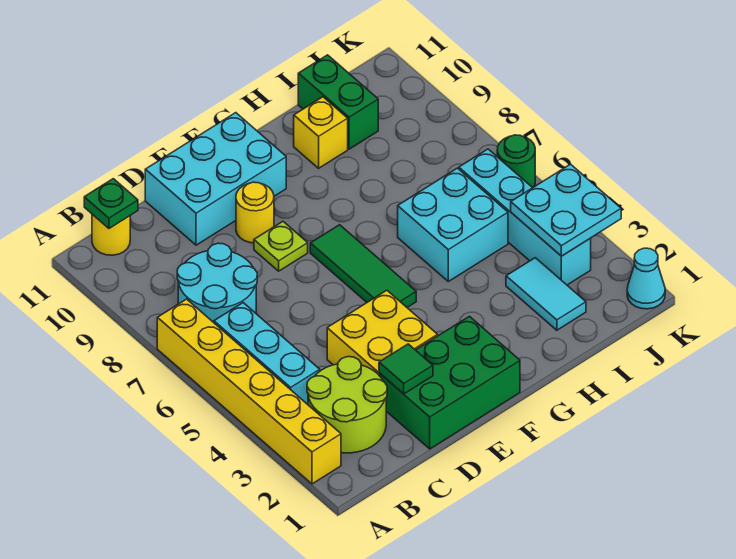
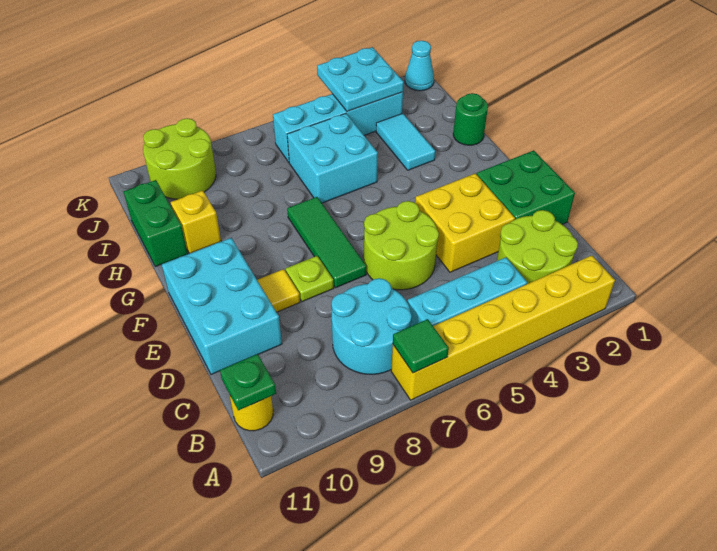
green brick D1:F2 level 1 -> green brick D1:E2 level 1
green tile D2 level 2 -> green tile A7 level 2
none -> lime round brick D5:E6 level 1
yellow round brick E9 level 1 -> yellow tile E9 level 1
green tile F5:F7 level 1 -> green tile E7:G7 level 1
cyan tile I2:I3 level 1 -> cyan tile H3:I3 level 1
green brick I10:I11 level 1 -> green brick H11:I11 level 1
none -> lime round brick J9:K10 level 1
green round brick K6 level 1 -> green round brick H1 level 1

